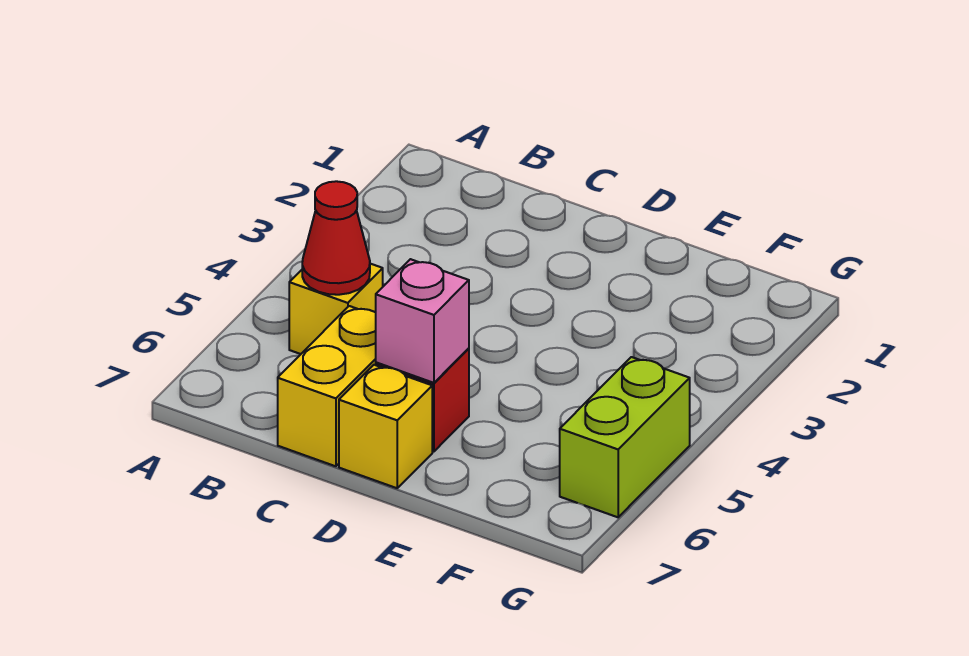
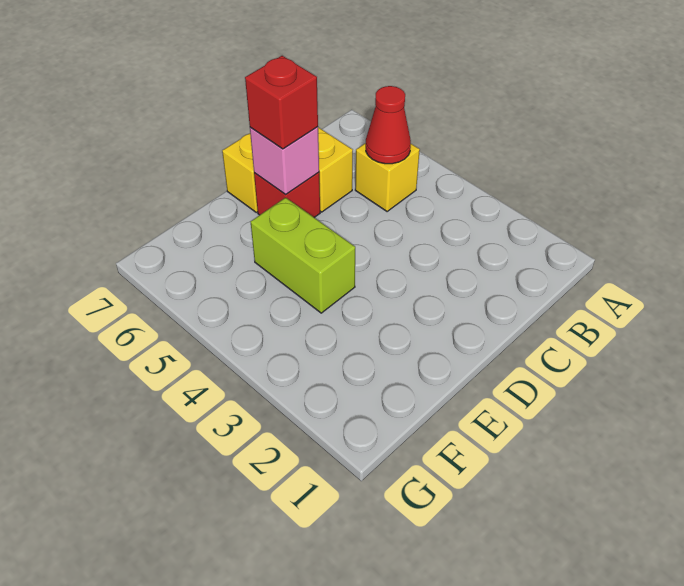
none -> red brick D6 level 3
lime brick G5:G6 level 1 -> lime brick E4:E5 level 1

